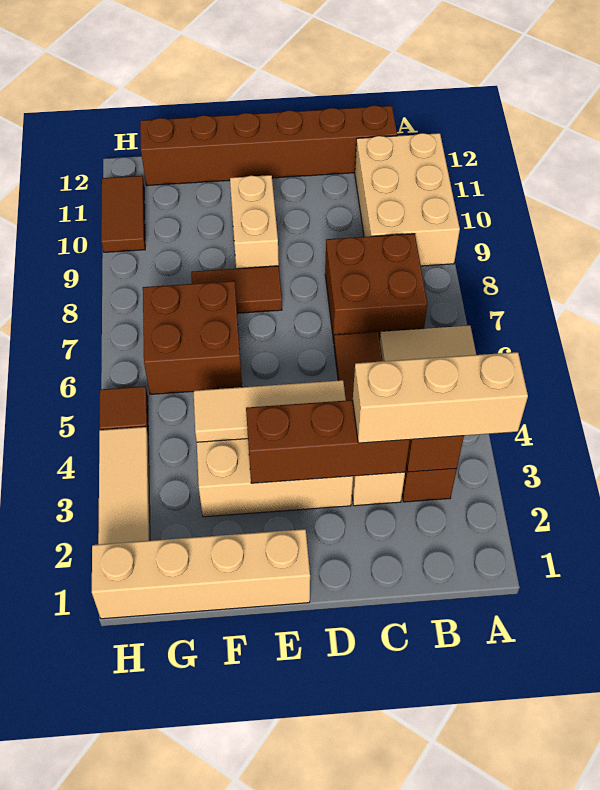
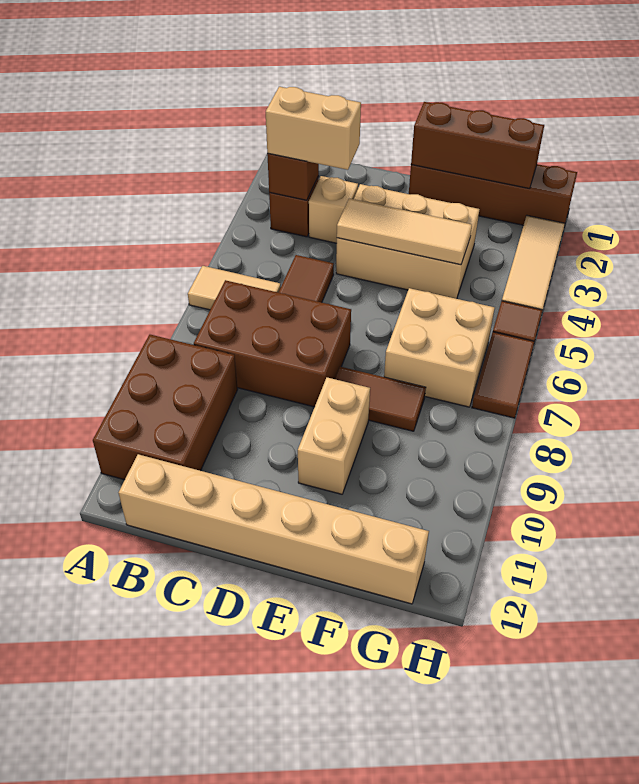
tan brick A3:C3 level 3 -> tan brick B3:C3 level 3
tan brick A9:B11 level 1 -> brown brick A9:B11 level 1
brown brick B7:C8 level 1 -> brown brick B7:D8 level 1
brown brick B12:G12 level 1 -> tan brick B12:G12 level 1
brown brick C3:E3 level 2 -> brown brick E1:G1 level 2
tan brick E1:H1 level 1 -> brown brick E1:H1 level 1
brown brick F6:G7 level 1 -> tan brick F6:G7 level 1
brown tile H10:H11 level 1 -> brown tile H6:H7 level 1

